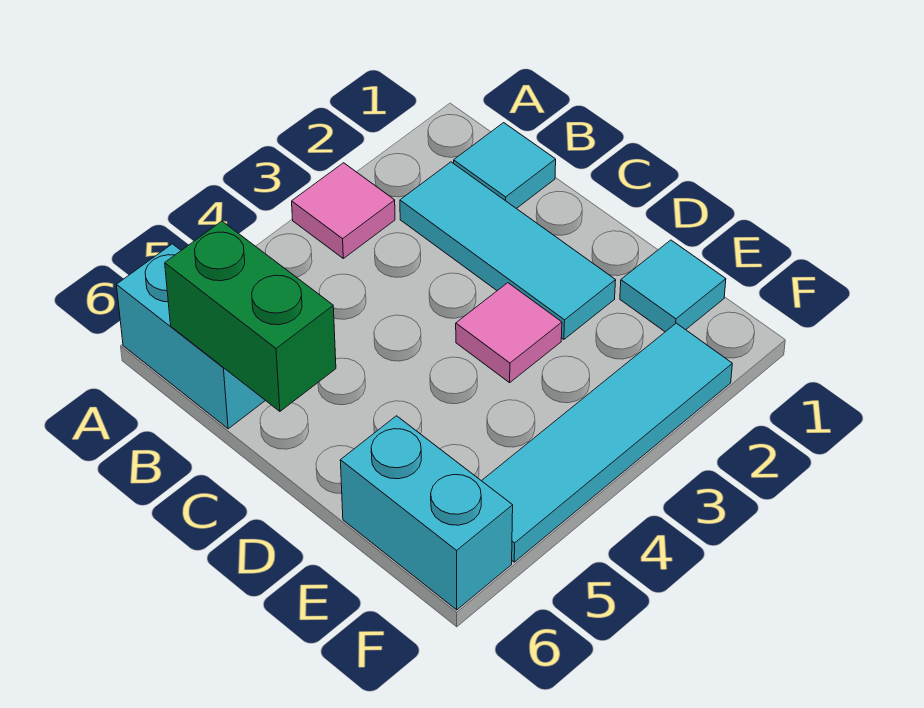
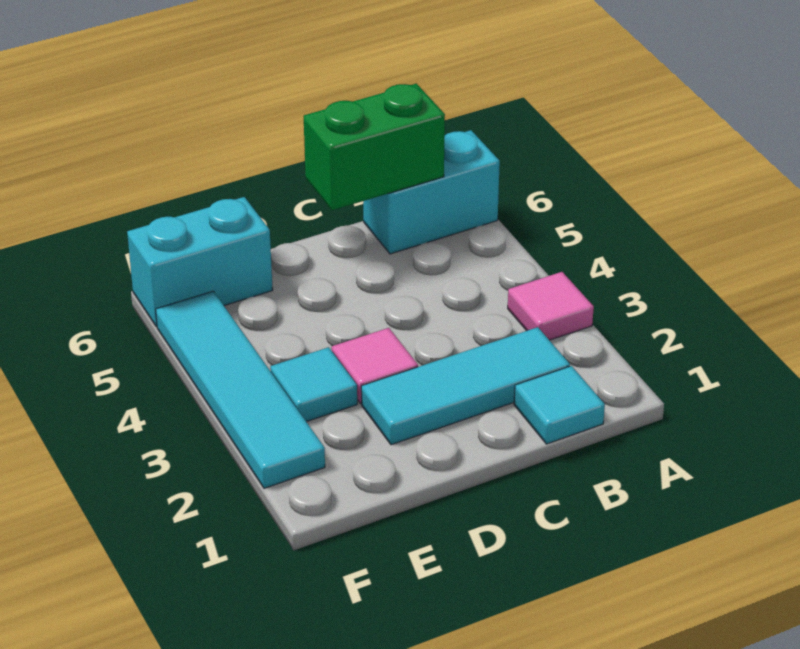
cyan tile E1 level 1 -> cyan tile E3 level 1

